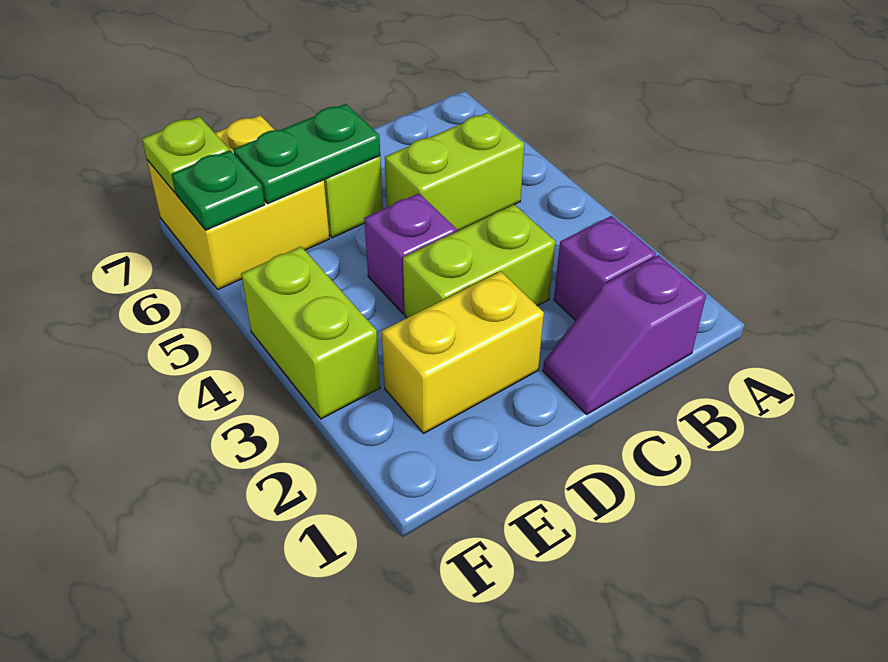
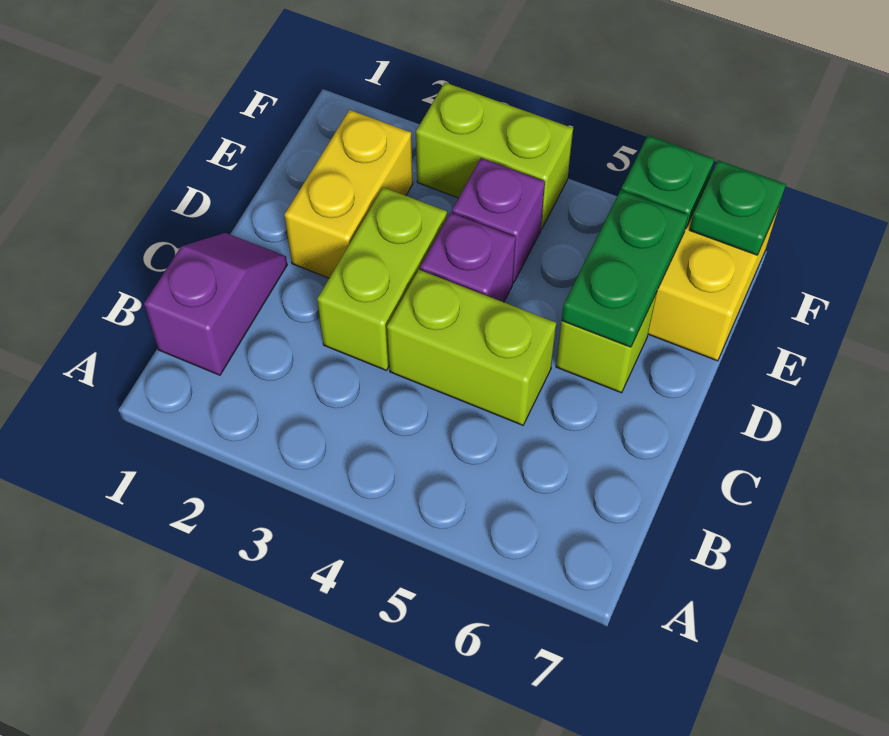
purple brick B2 level 1 -> purple brick E4 level 1
lime brick B5:C5 level 1 -> lime brick C4:C5 level 1
lime plate F7 level 2 -> green plate F7 level 2

